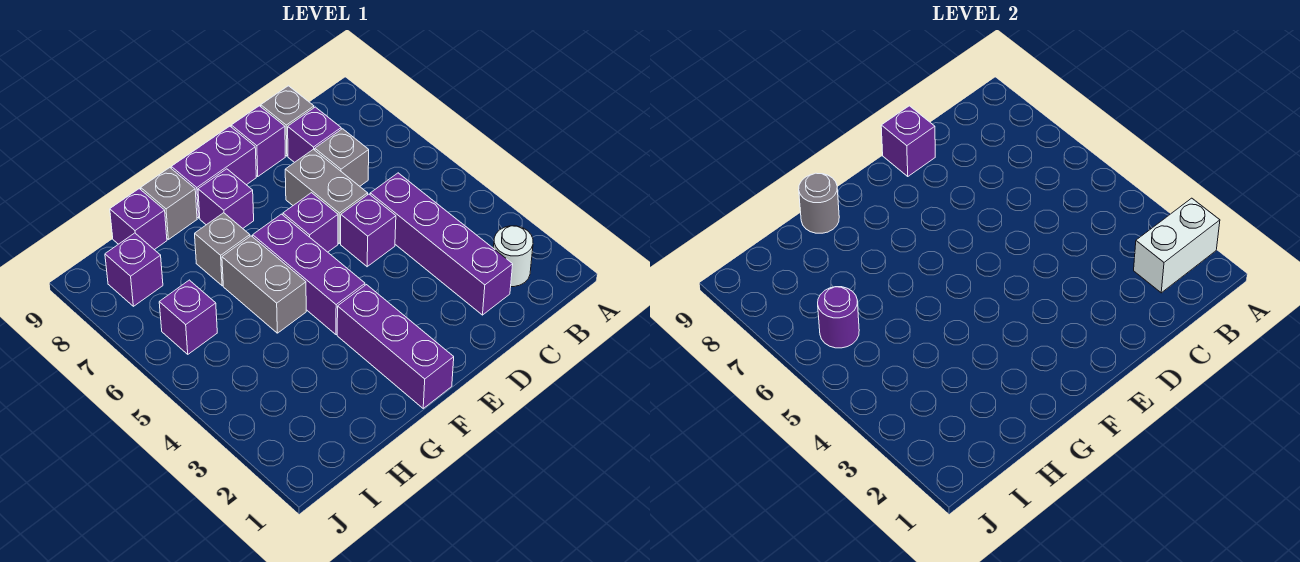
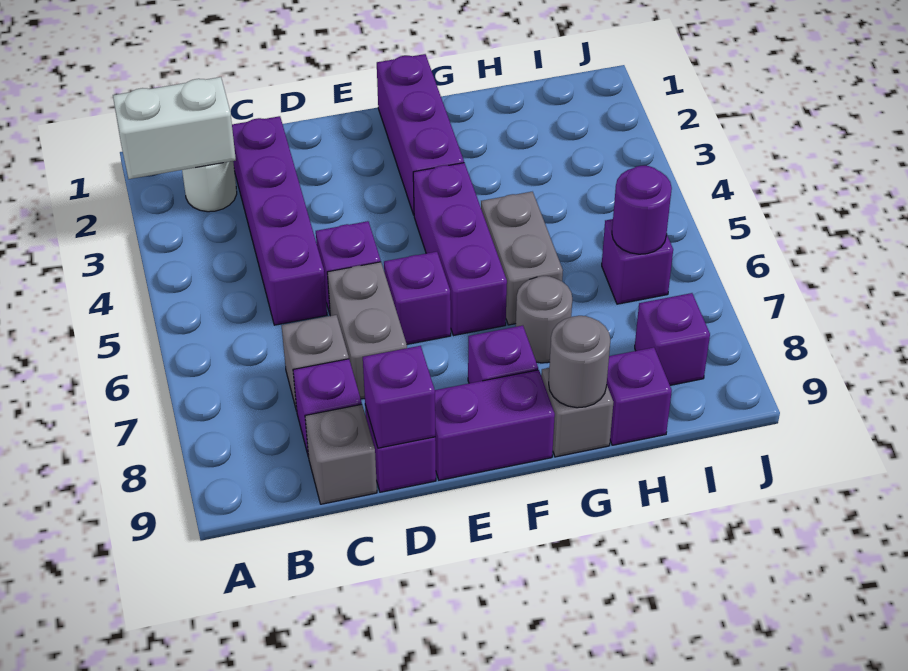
grey brick G7 level 1 -> grey round brick G7 level 1

